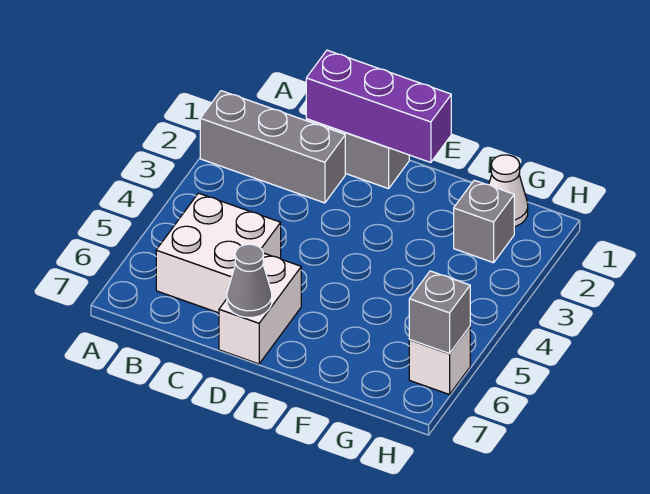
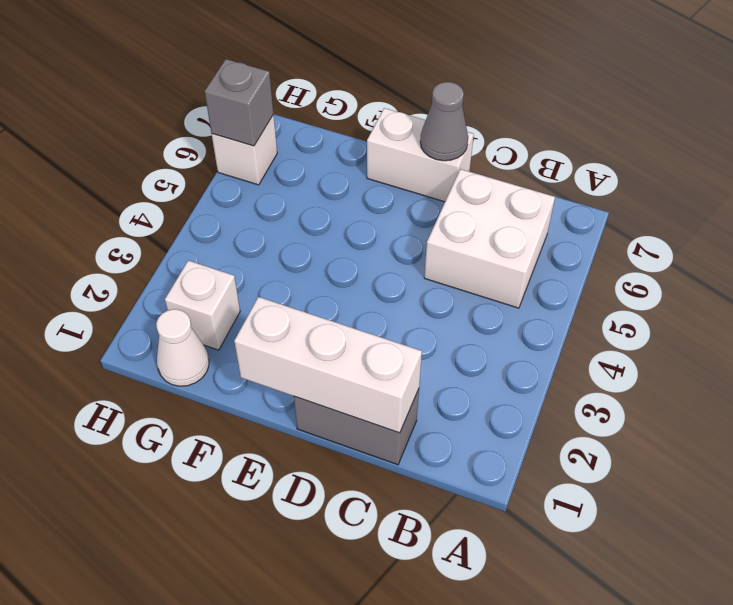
grey brick A2:C2 level 1 -> none
purple brick C1:E1 level 2 -> white brick C1:E1 level 2
white brick D6:D7 level 1 -> white brick D7:E7 level 1
grey brick G2 level 1 -> white brick G2 level 1

